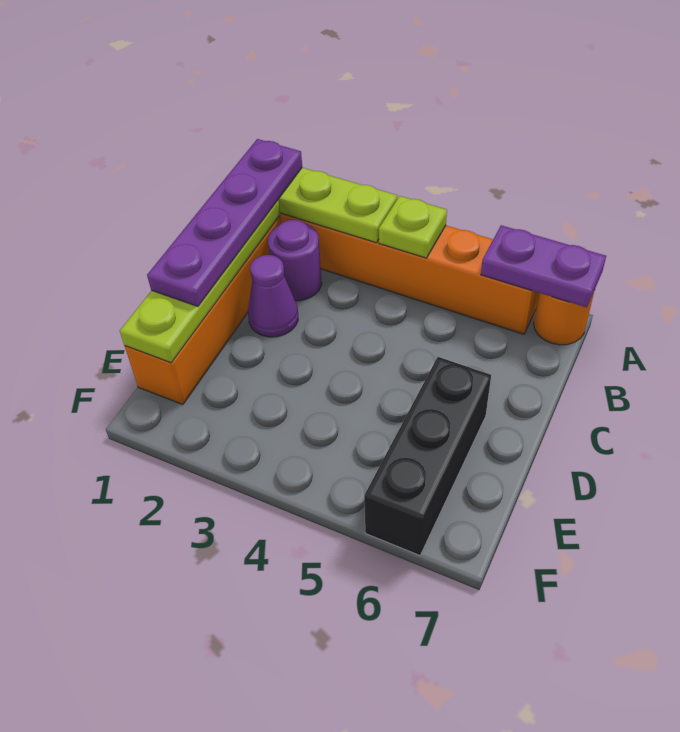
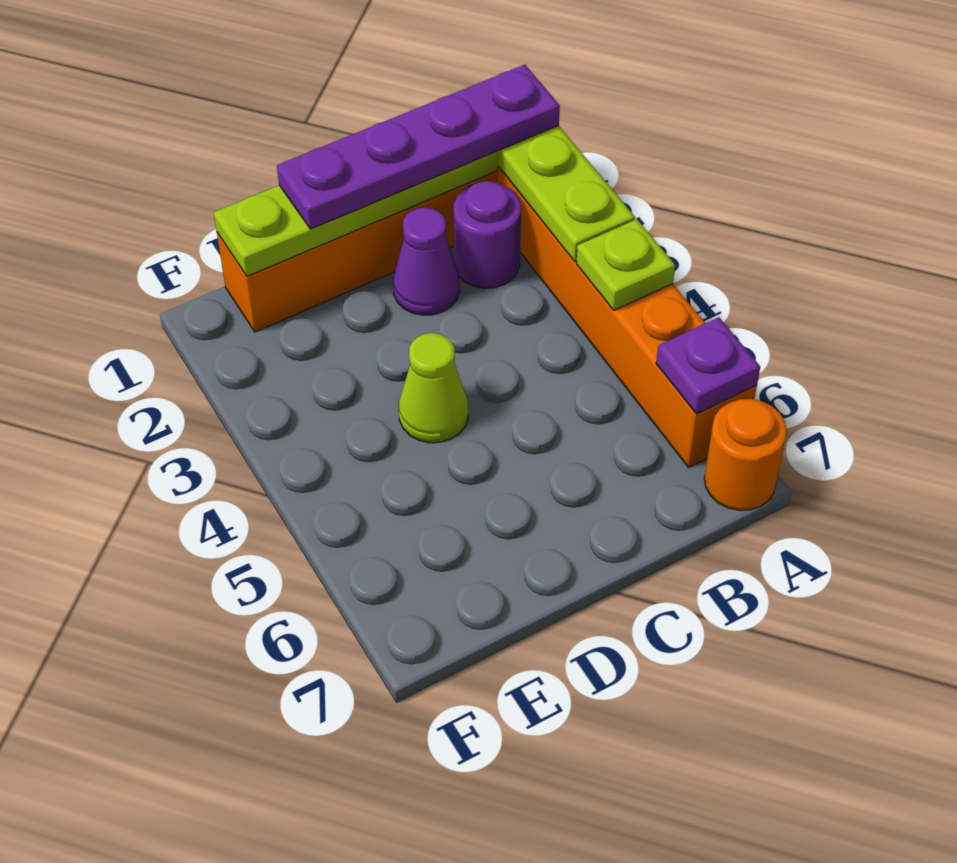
purple plate A6:A7 level 2 -> purple plate A6 level 2
none -> lime cone D4 level 1
black brick D6:F6 level 1 -> none

